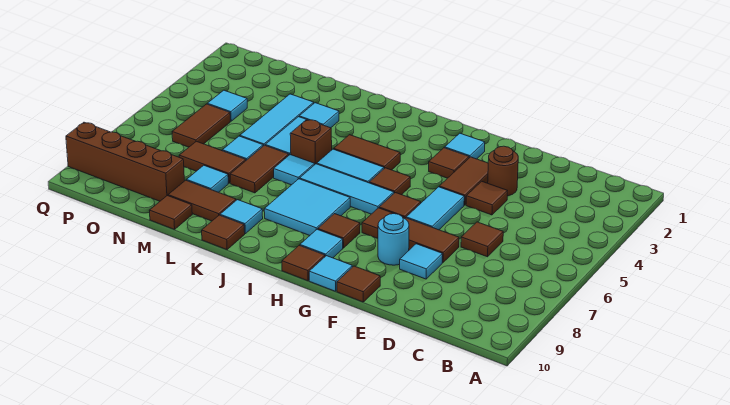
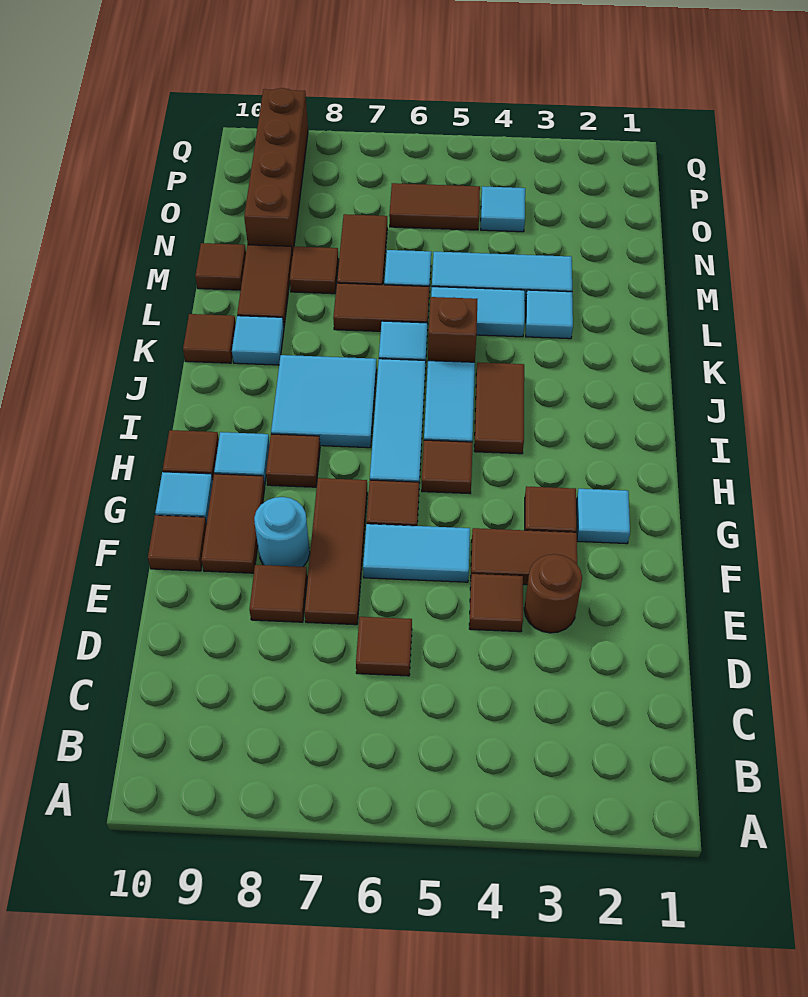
cyan tile E8 level 1 -> brown tile E8 level 1
none -> brown tile F9:G9 level 1
cyan tile M8 level 1 -> brown tile M8 level 1

